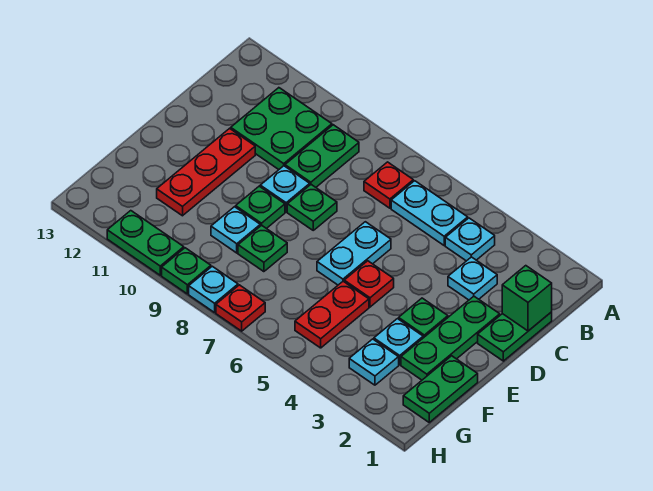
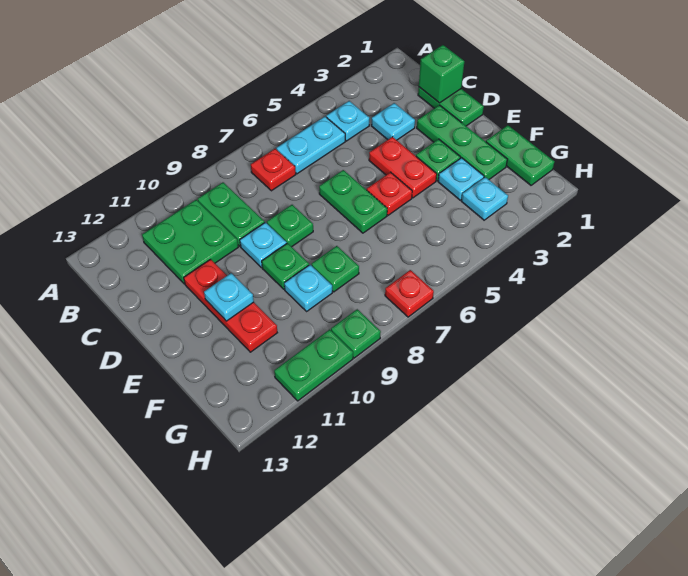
cyan plate D6:E6 level 1 -> green plate D6:E6 level 1
red plate F5:G5 level 1 -> red plate D4:E4 level 1
cyan plate H8 level 1 -> cyan plate E11 level 2

